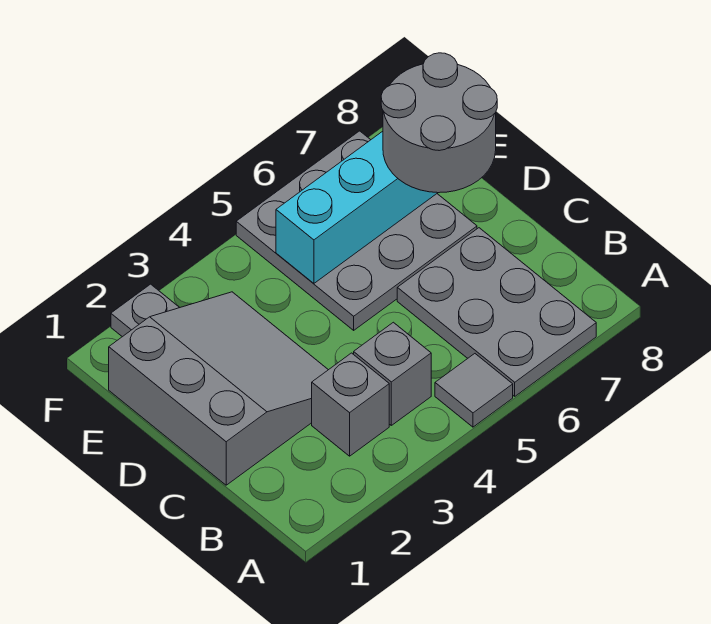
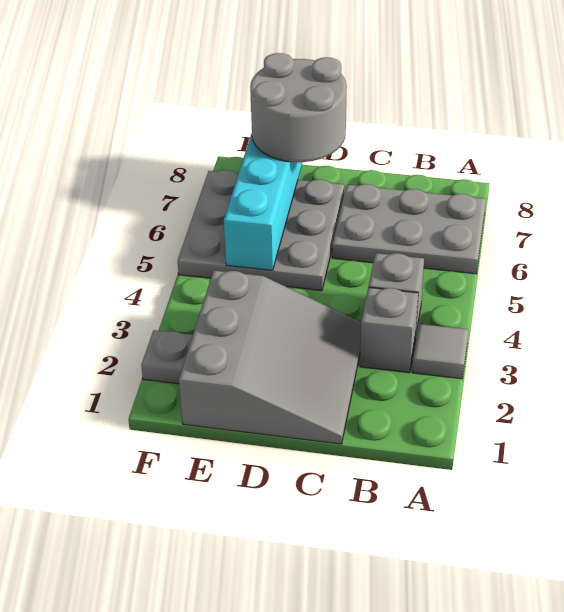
grey tile A5 level 1 -> grey tile A3 level 1
grey slope C1:E3 level 1 top 1 -> grey slope C1:E3 level 1 top E

